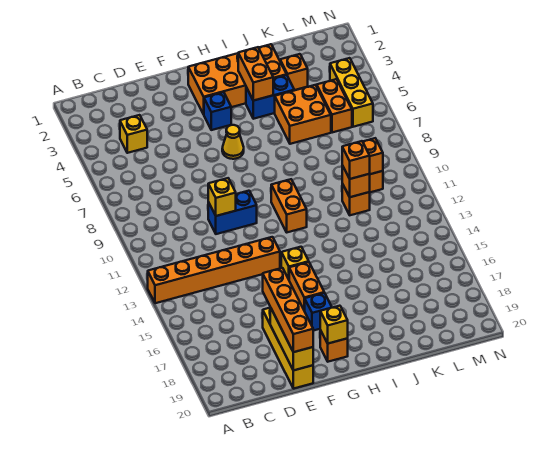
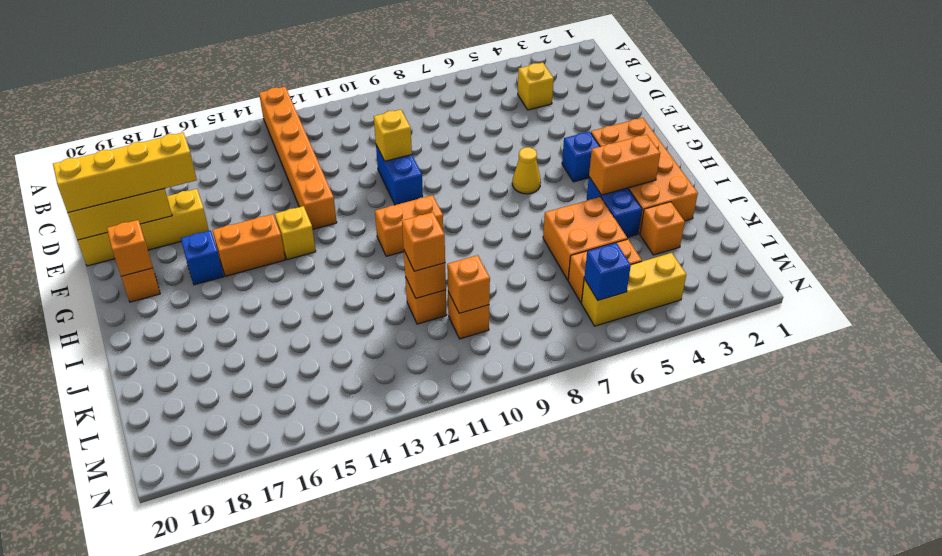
orange brick E17:E20 level 3 -> yellow brick E17:E20 level 3
yellow brick G19 level 2 -> orange brick G19 level 2
none -> blue brick M6 level 2

